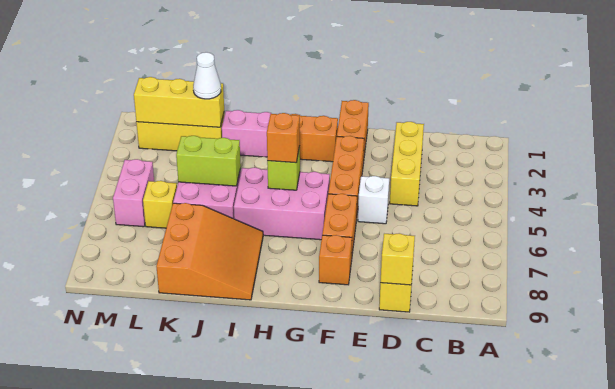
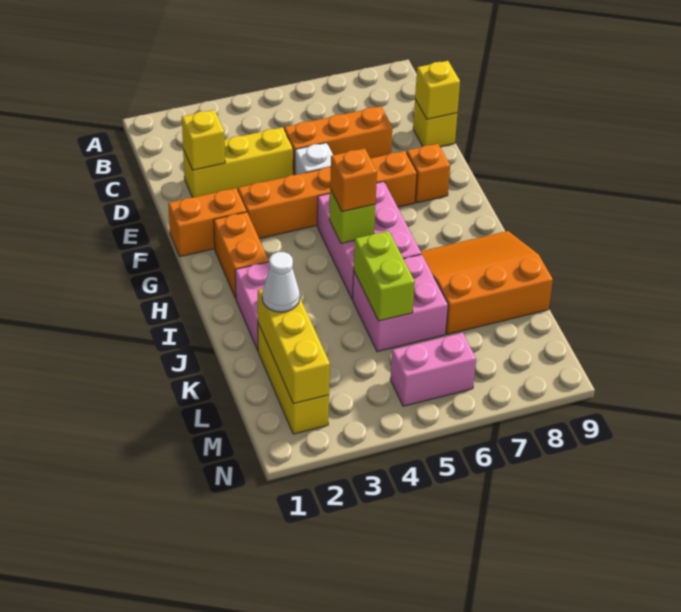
none -> orange brick D5:D7 level 1
yellow brick L6 level 1 -> yellow brick D2 level 2

